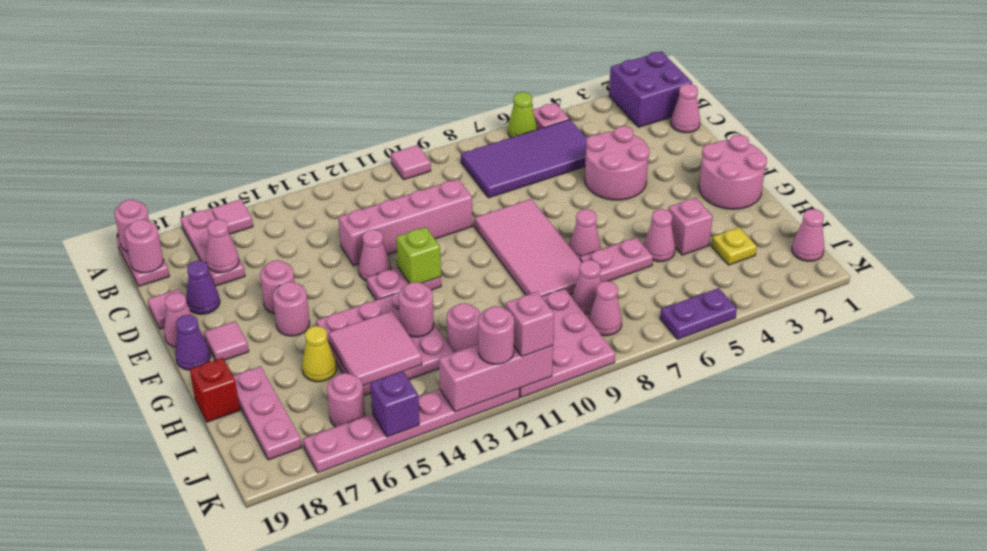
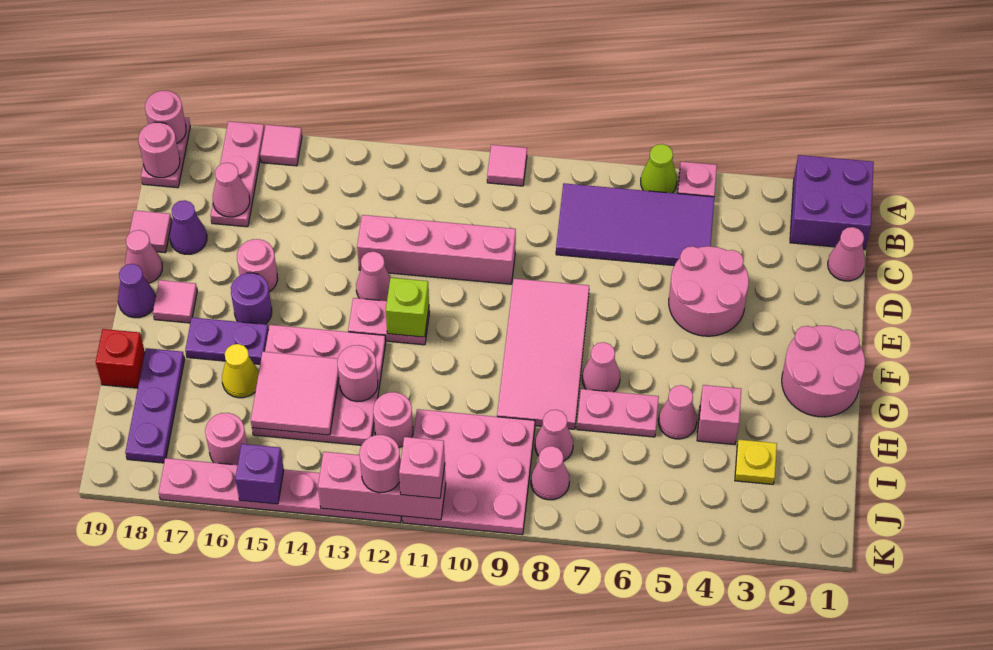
pink round brick F16 level 1 -> purple round brick F16 level 1
pink plate H18:J18 level 1 -> purple plate H18:J18 level 1
pink cone J1 level 1 -> none
purple plate K5:K6 level 1 -> purple plate G16:G17 level 1

